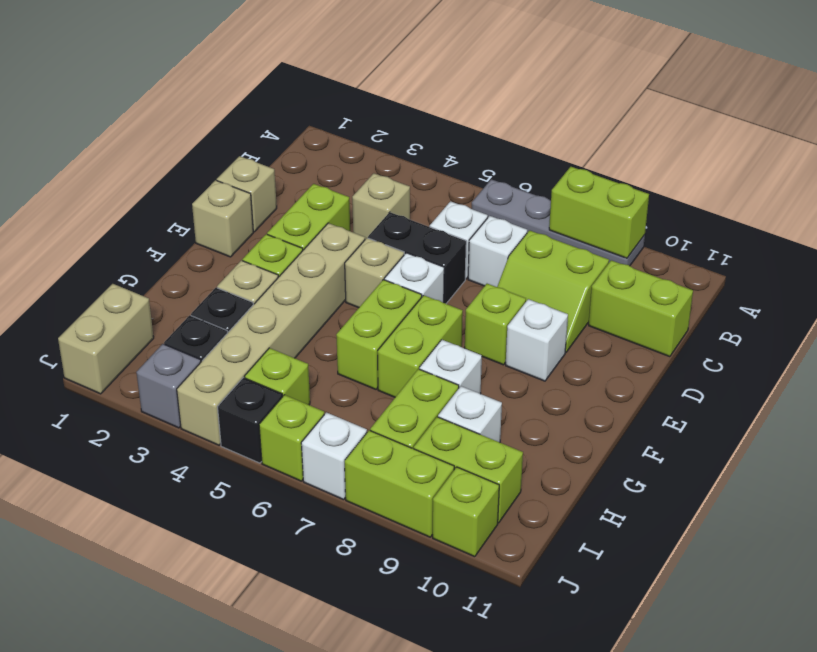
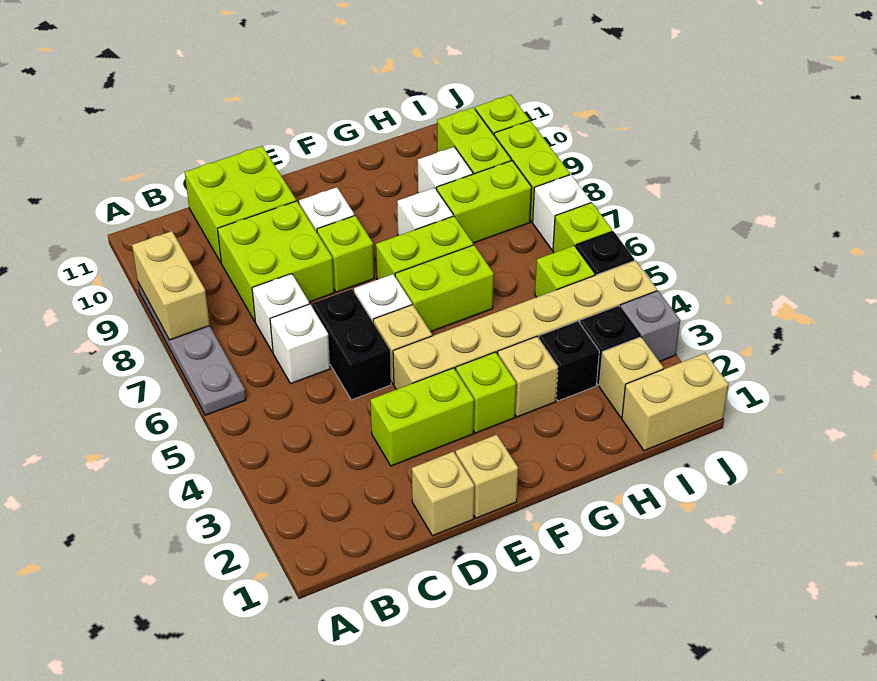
lime brick A8:A9 level 2 -> tan brick A8:A9 level 2
tan brick C4 level 1 -> tan brick I2 level 1
lime slope C8:D9 level 1 top C -> lime brick C8:D9 level 1
lime brick C10:C11 level 1 -> lime brick C10:D11 level 1

